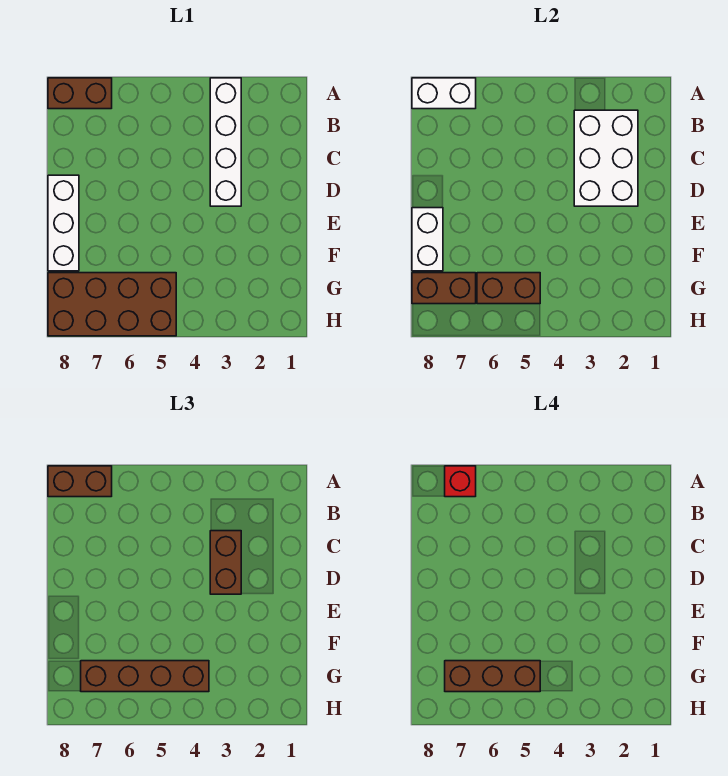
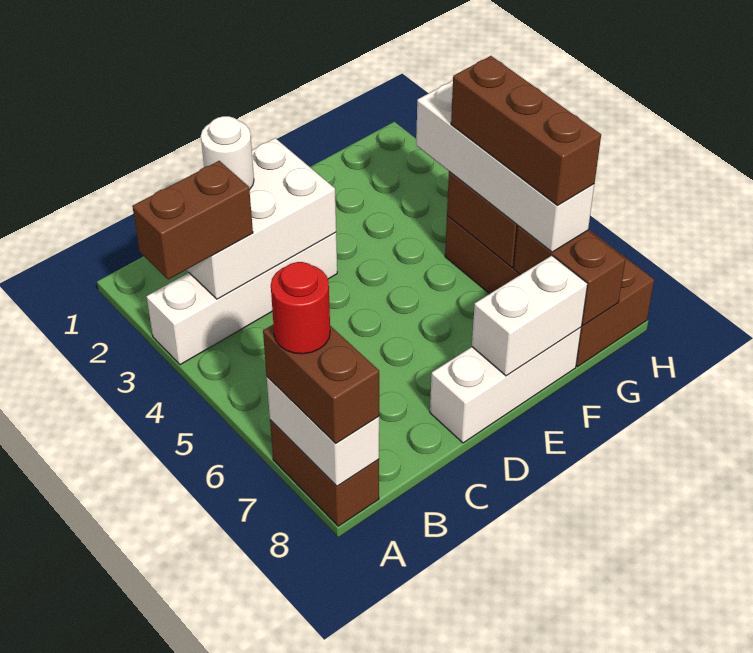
red brick A7 level 4 -> red round brick A7 level 4
none -> white round brick C2 level 3
brown brick C3:D3 level 3 -> brown brick A3:B3 level 3
brown brick G4:G7 level 3 -> white brick G4:G7 level 3

